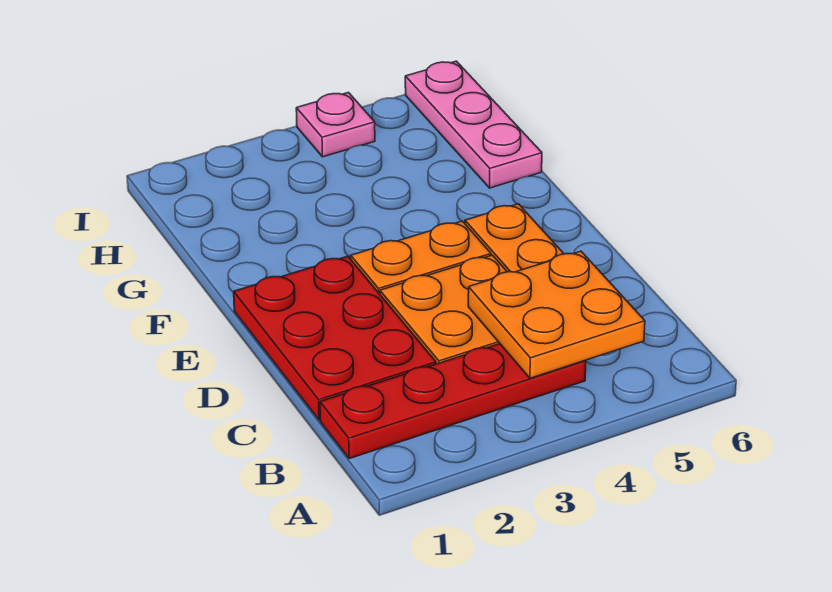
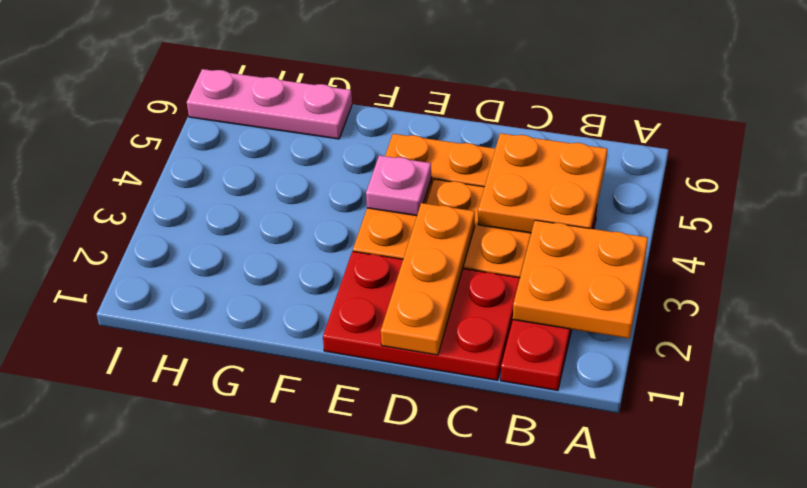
none -> orange plate A2:B3 level 2
none -> orange plate D1:D3 level 2
pink plate I4 level 1 -> pink plate E4 level 2

